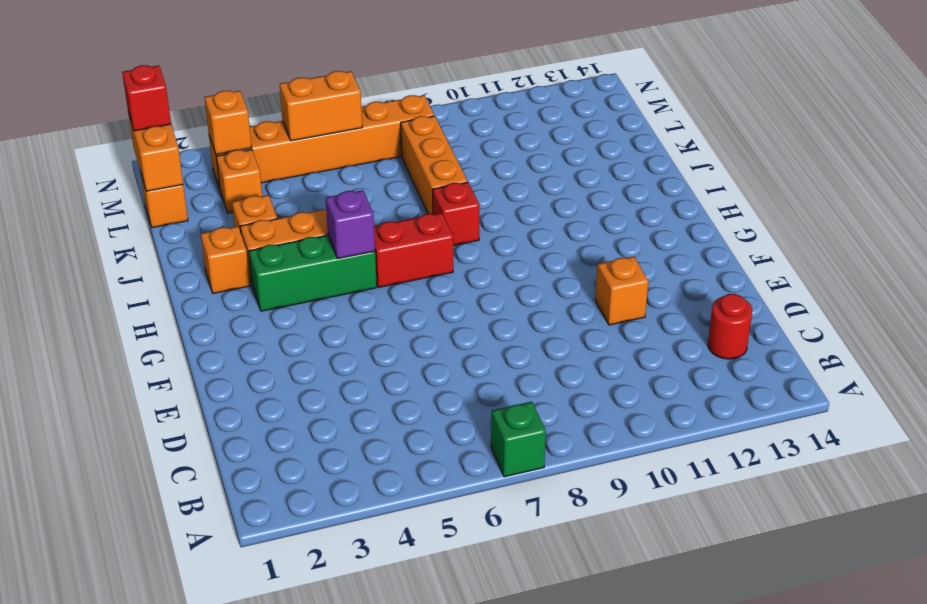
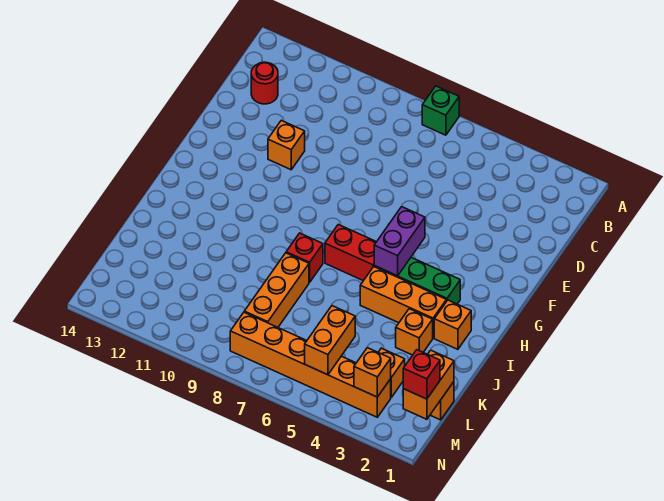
purple brick H5 level 2 -> purple brick G5:H5 level 2
orange brick M5:M6 level 2 -> orange brick L5:M5 level 2

